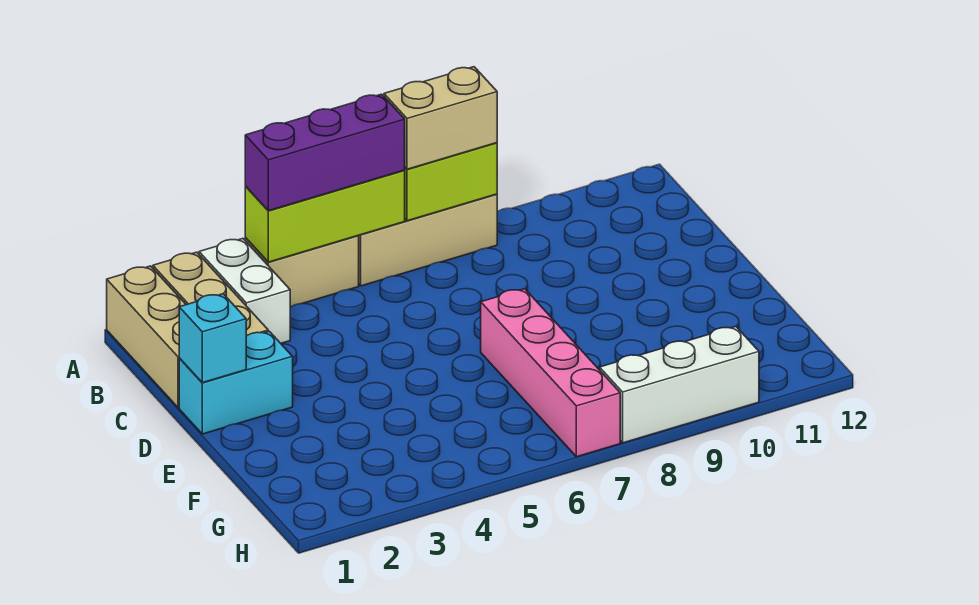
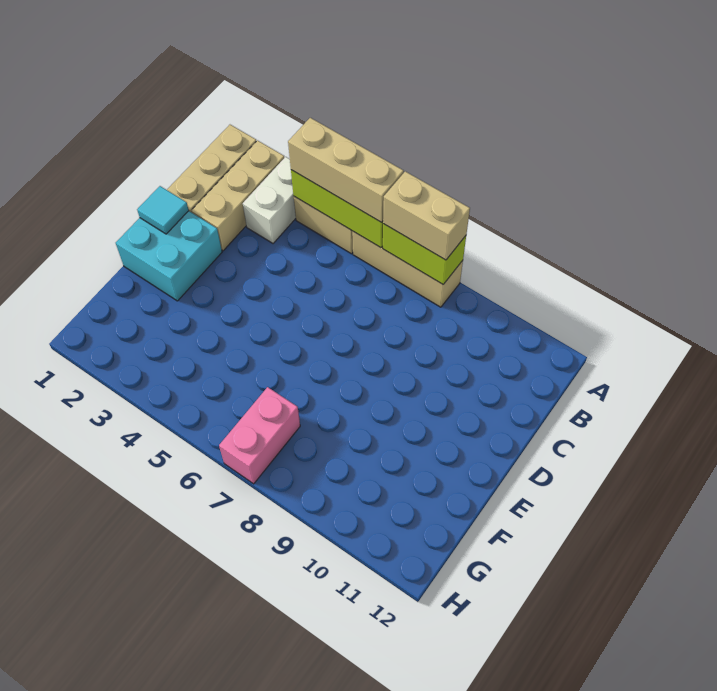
purple brick A4:A6 level 3 -> tan brick A4:A6 level 3
cyan brick D1:D2 level 1 -> cyan brick D1:E2 level 1
cyan brick D1 level 2 -> cyan tile D1 level 2
pink brick E7:H7 level 1 -> pink brick G7:H7 level 1
white brick H8:H10 level 1 -> none

